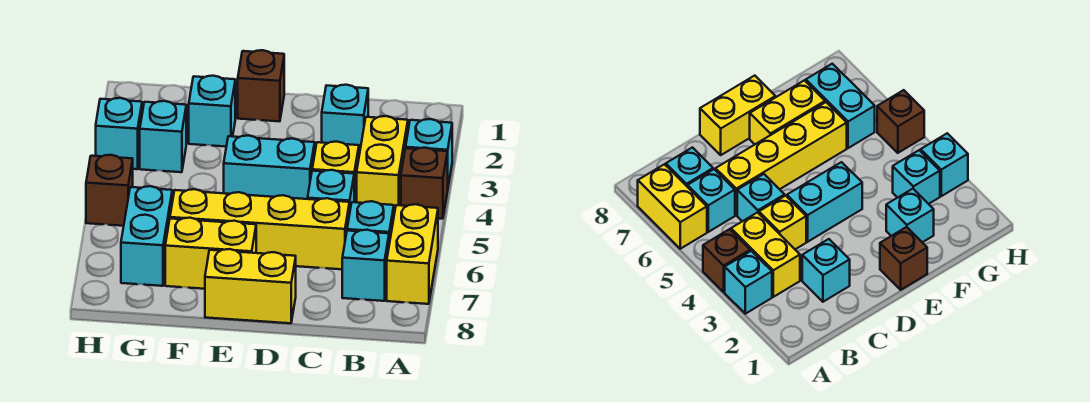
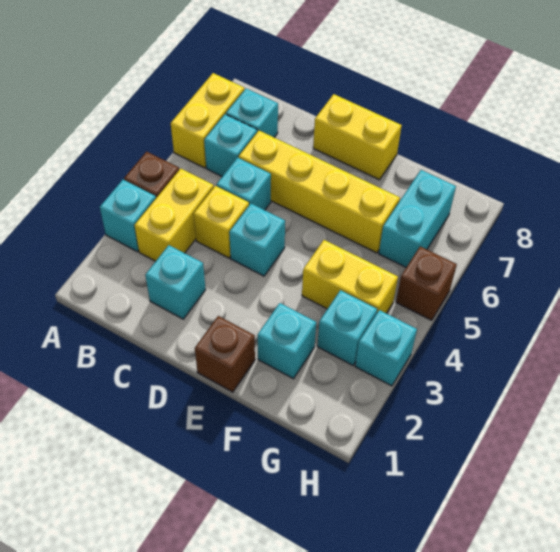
cyan brick D4:E4 level 1 -> cyan brick D4 level 1
yellow brick E7:F7 level 1 -> yellow brick F4:G4 level 1

